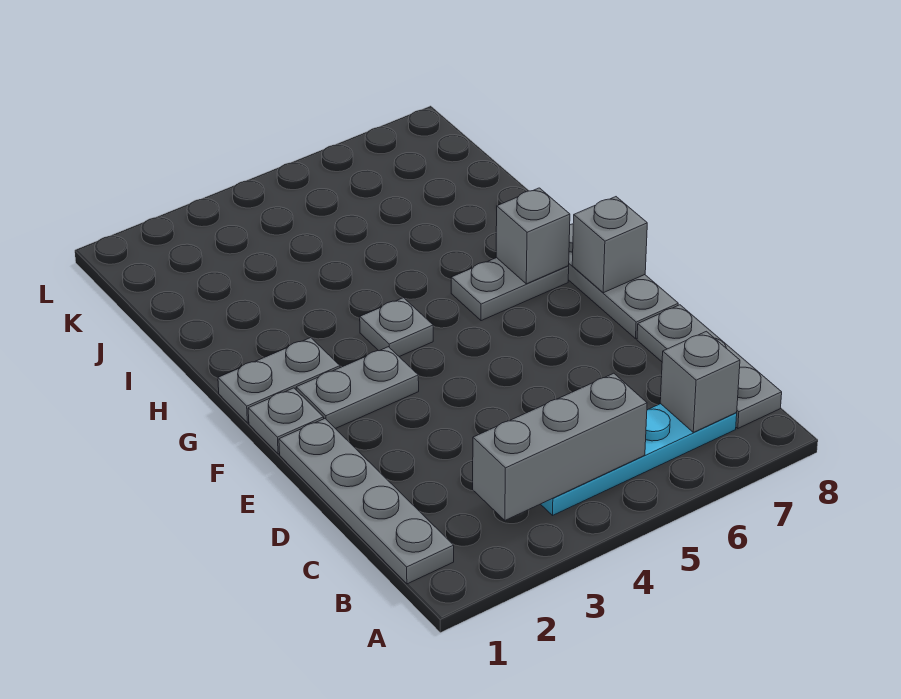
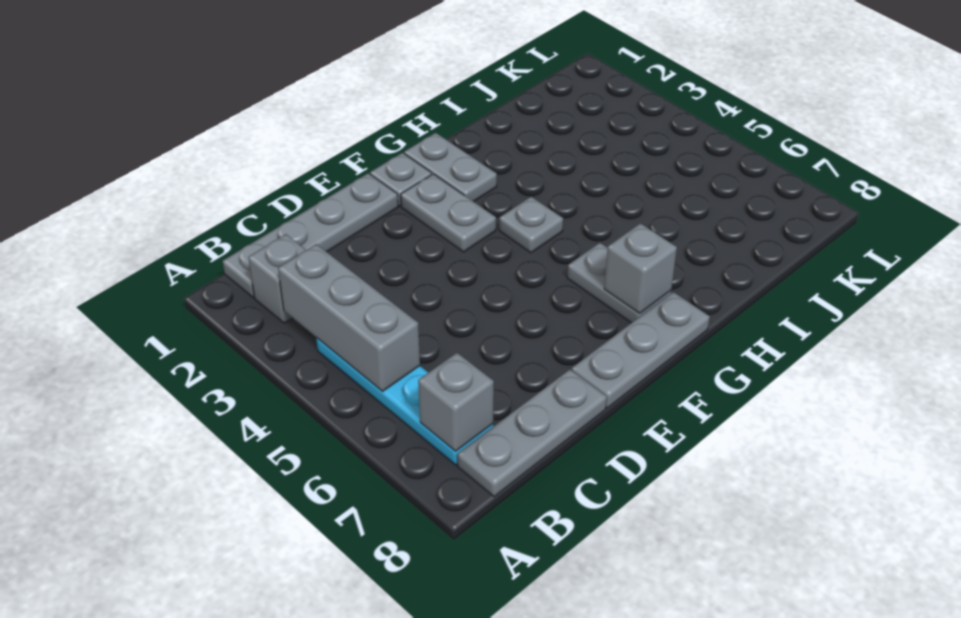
grey brick F8 level 2 -> grey brick B2 level 1

